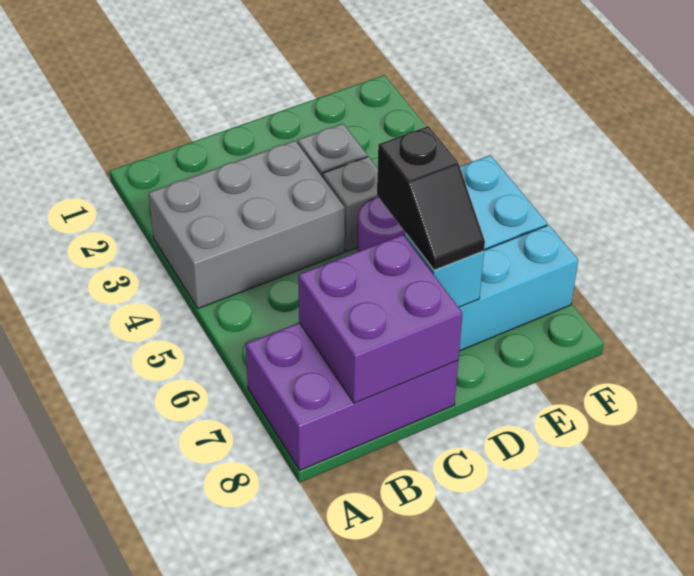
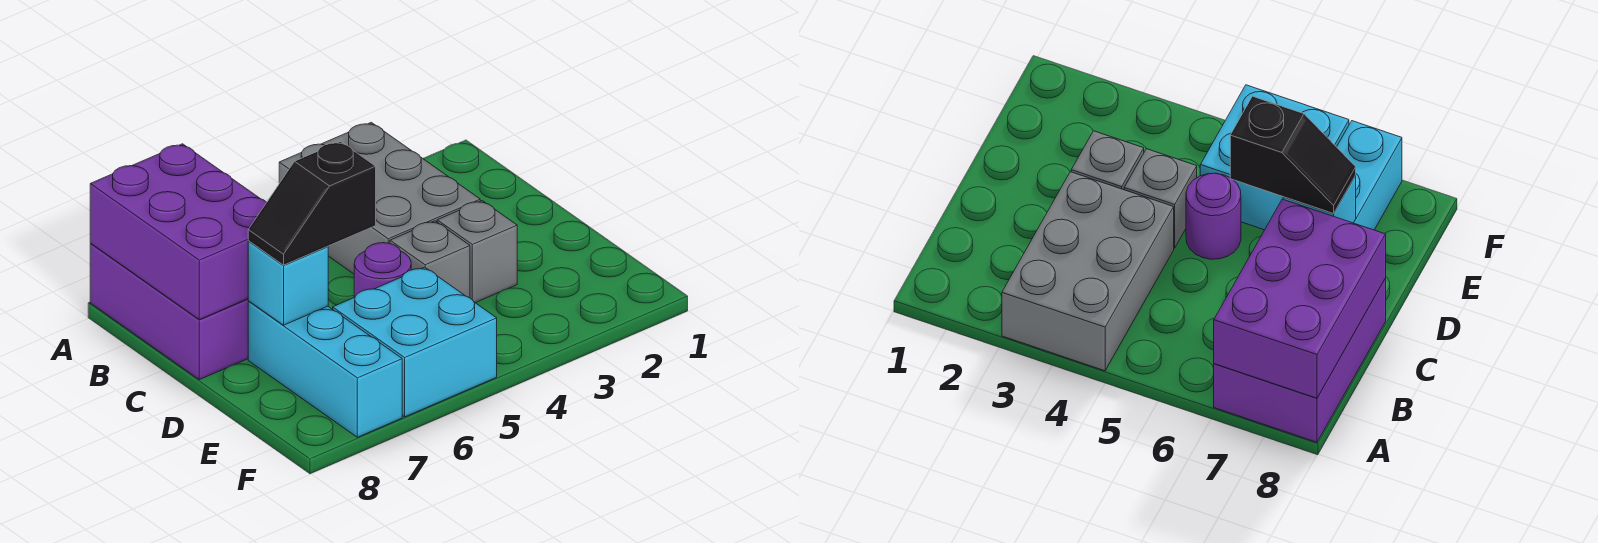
purple brick B7:C8 level 2 -> purple brick A7:C8 level 2

